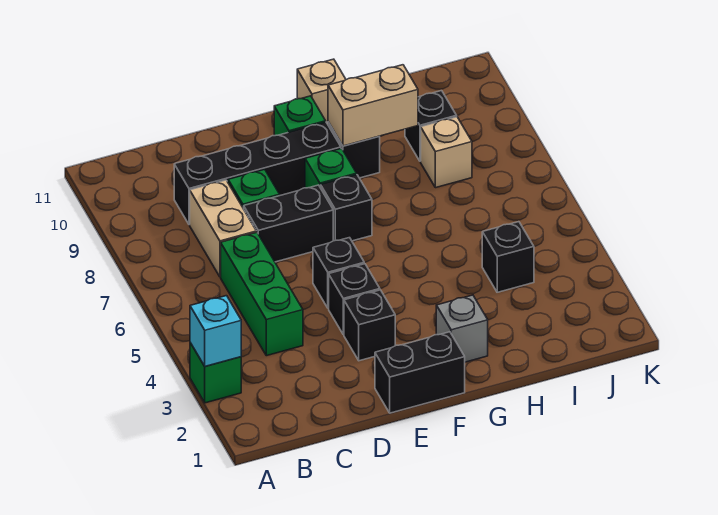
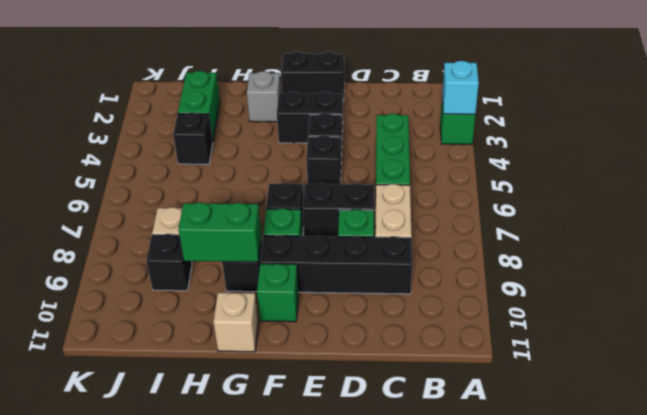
black brick E3 level 1 -> black brick E3:F3 level 1
tan brick G9:H9 level 2 -> green brick G9:H9 level 2
none -> green brick I2:I3 level 1

